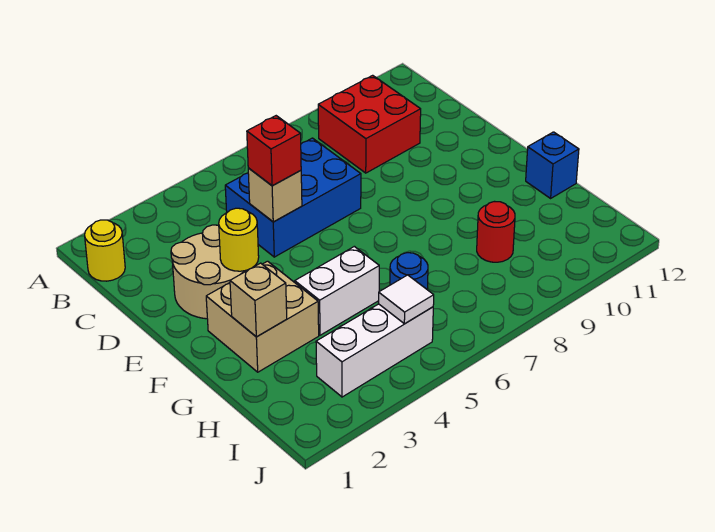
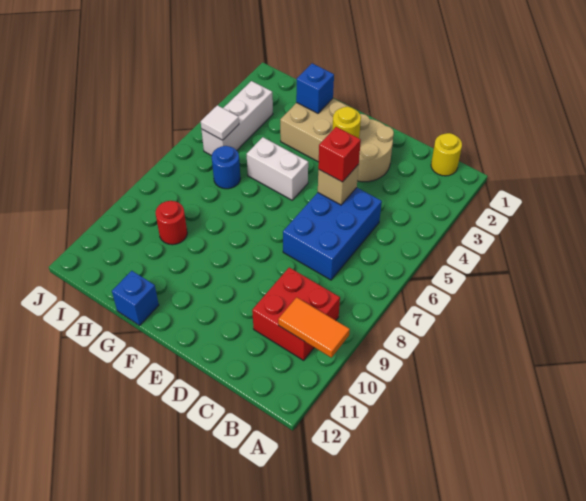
none -> orange tile A10:B10 level 2
tan brick G2 level 2 -> blue brick G2 level 2
white brick G4:G5 level 1 -> white brick F5:G5 level 1

